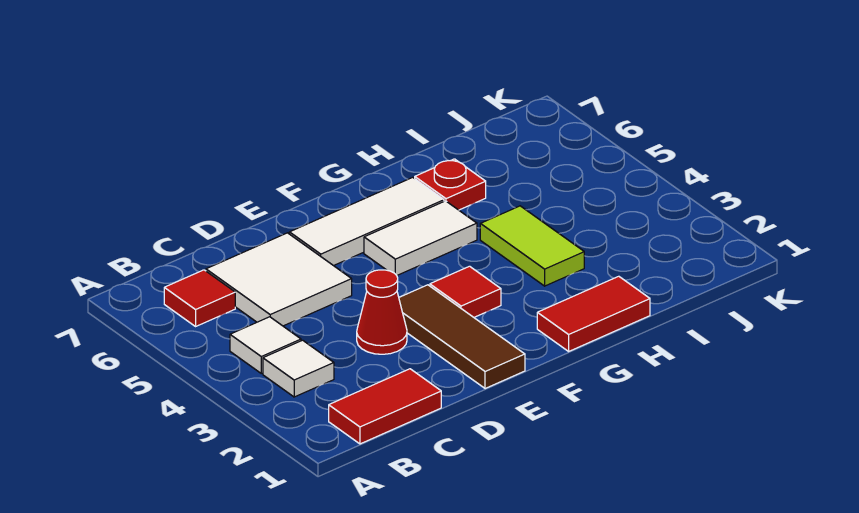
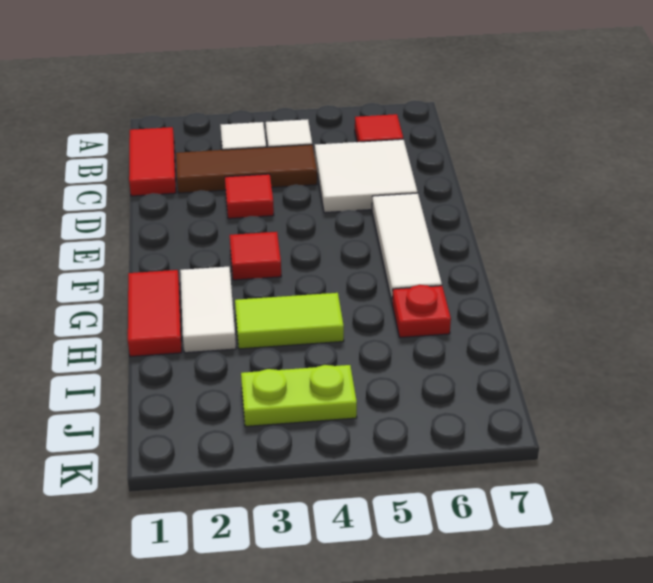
red cone D3 level 1 -> red tile D3 level 1
brown tile E1:E3 level 1 -> brown tile C2:C4 level 1
white tile F5:G5 level 1 -> white tile G2:H2 level 1
none -> lime plate J3:J4 level 1

